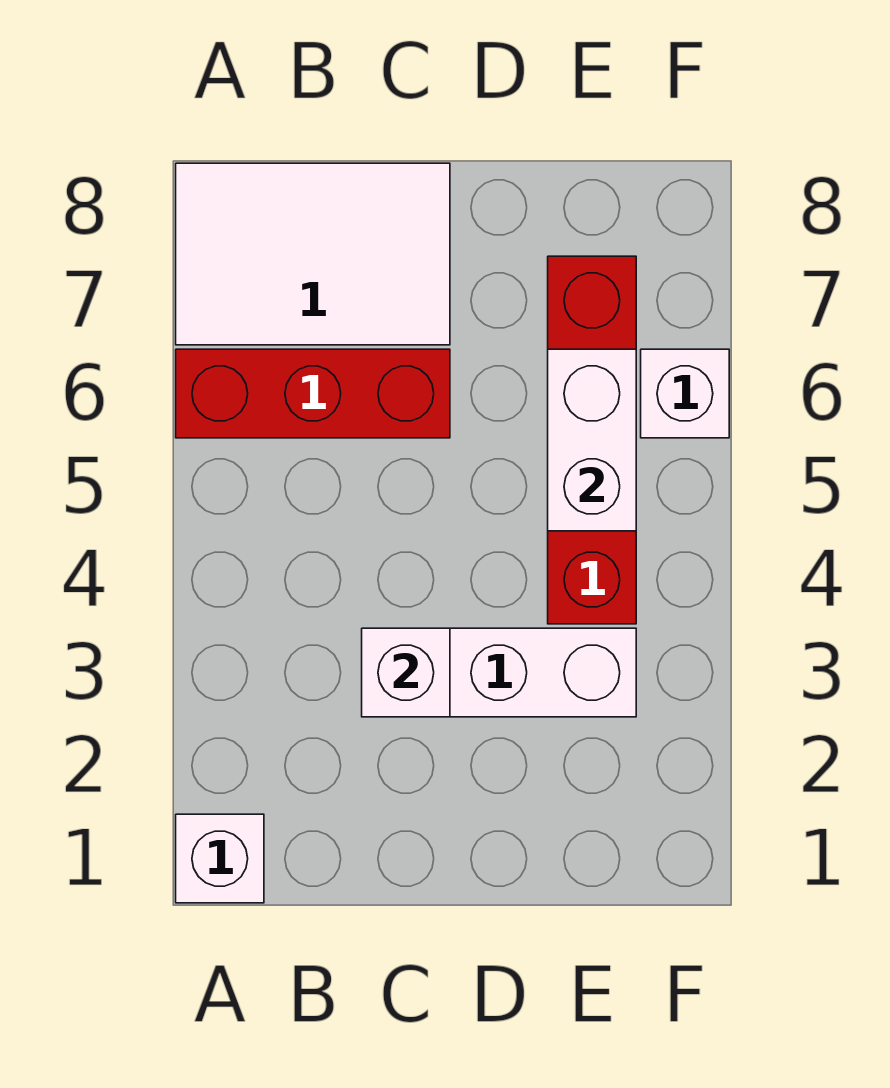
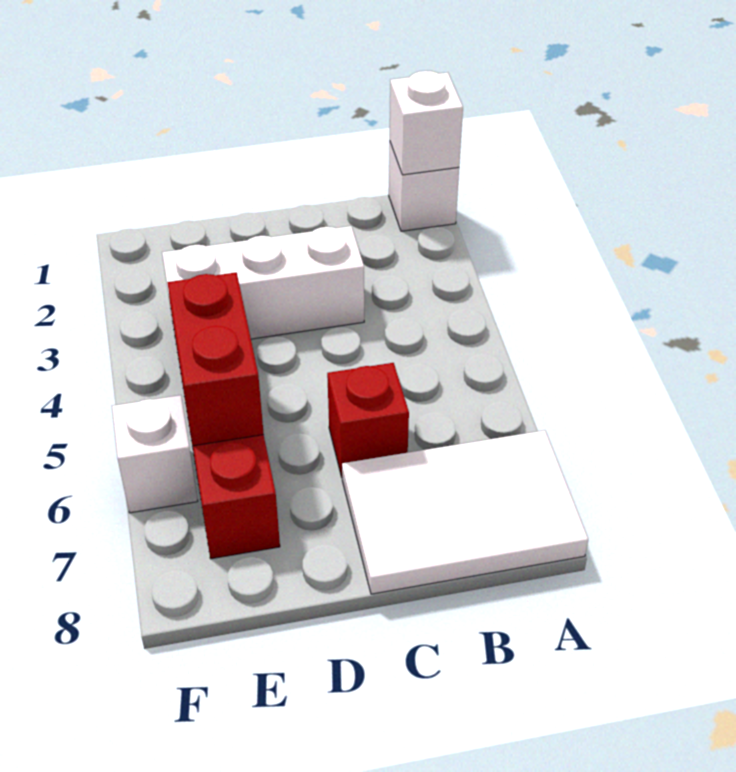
red brick A6:C6 level 1 -> red brick C6 level 1
white brick C3 level 2 -> white brick A1 level 2
white brick E5:E6 level 2 -> red brick E5:E6 level 2

